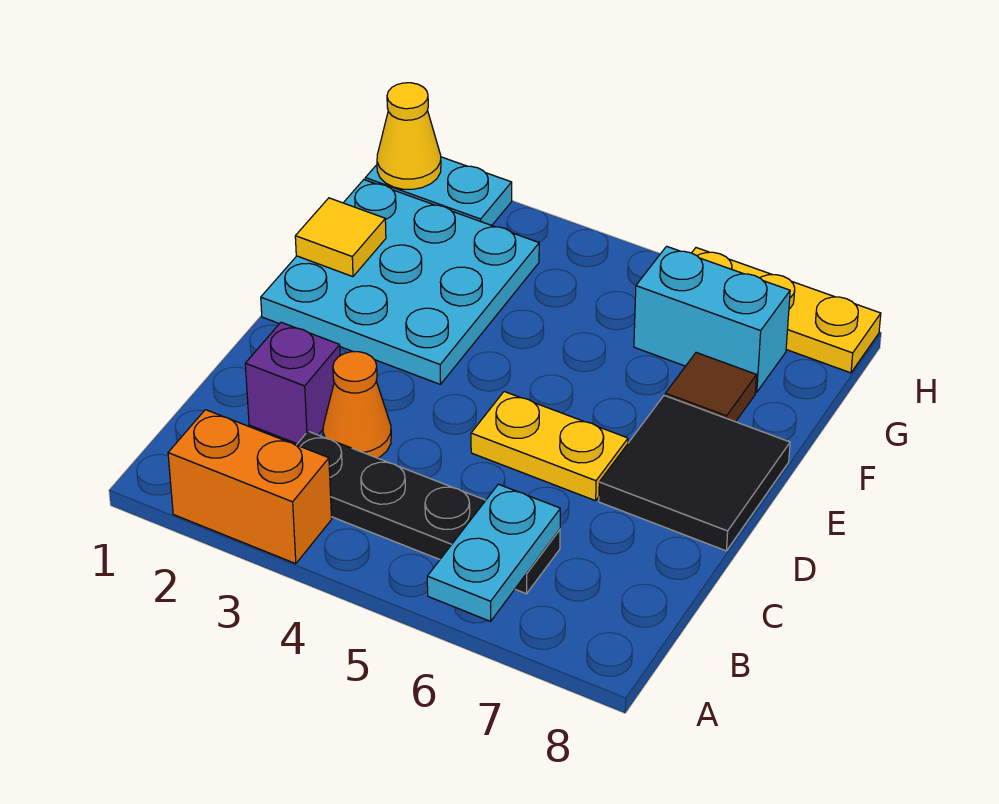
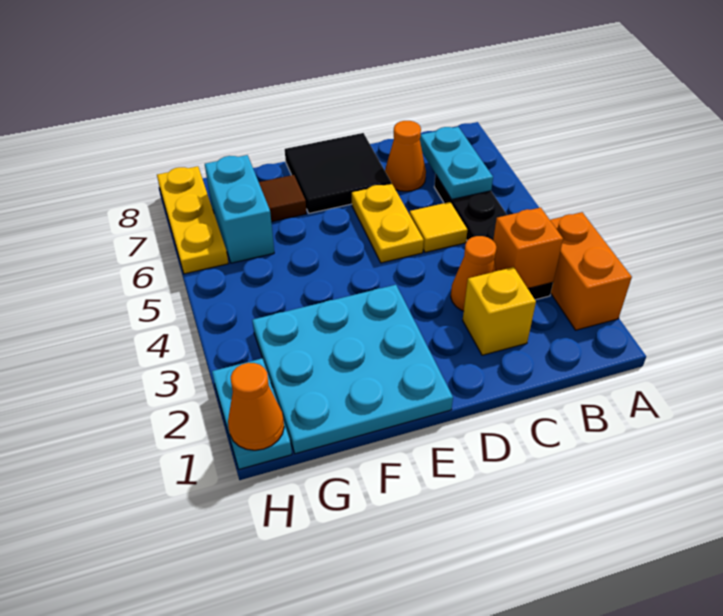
cyan plate A6:B6 level 2 -> cyan plate B6:B7 level 2
none -> orange brick B3 level 2
purple brick C2 level 1 -> yellow brick C2 level 1
none -> orange cone C7 level 1
yellow tile F1 level 2 -> yellow tile C5 level 1
yellow cone H1 level 2 -> orange cone H1 level 2

